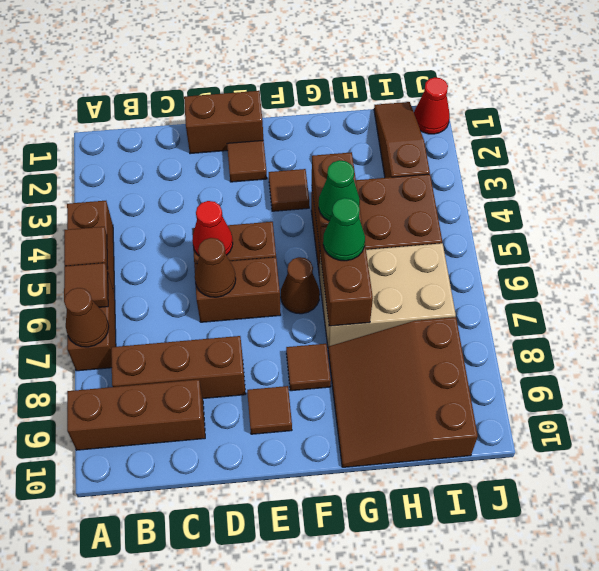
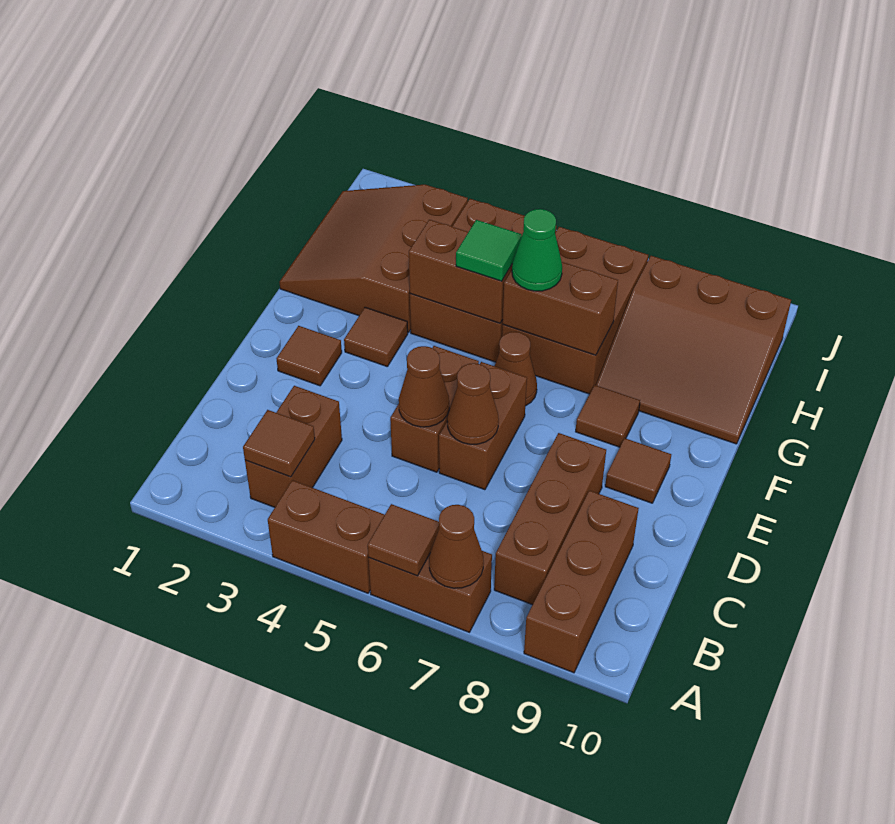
brown tile A5 level 2 -> brown tile B3 level 2
brown brick D1:E1 level 1 -> brown brick B3:C3 level 1
red cone D5 level 2 -> brown cone D5 level 2
green cone G5 level 3 -> green tile G5 level 3
tan brick G6:I7 level 1 -> brown brick G6:I7 level 1
brown slope I1:I3 level 1 top 3 -> brown slope G1:I3 level 1 top 3
red cone J1 level 1 -> none

